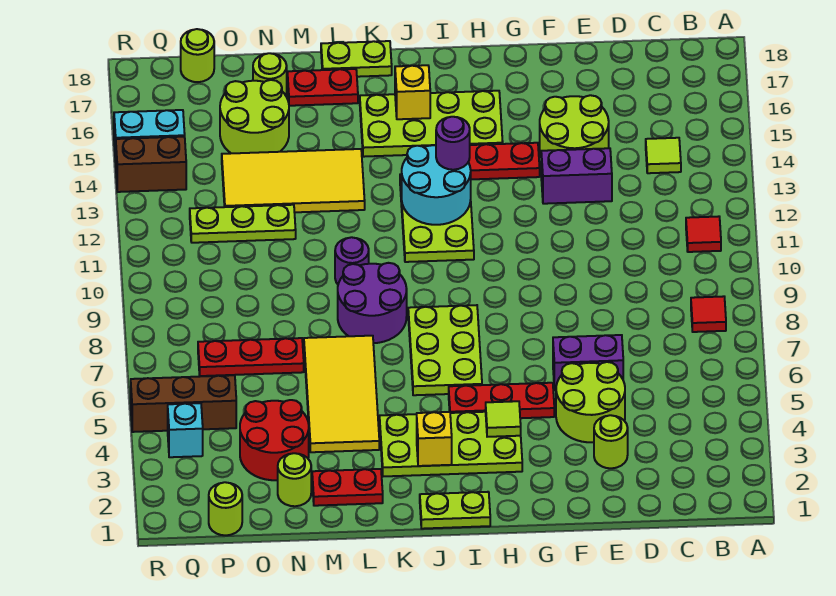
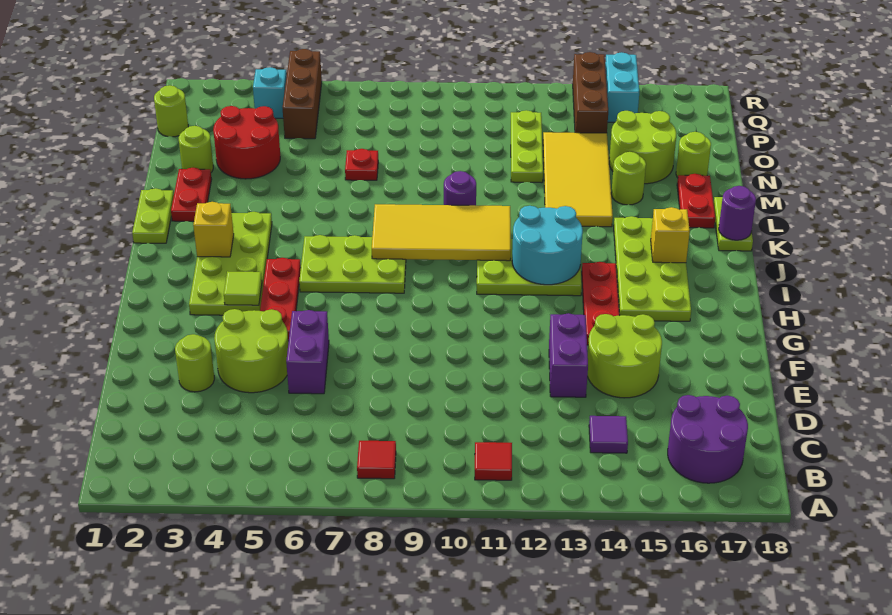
lime tile C14 level 1 -> purple tile C14 level 1
lime plate I1:J1 level 1 -> lime plate K1:L1 level 1
purple round brick I13 level 3 -> purple round brick K18 level 2
purple round brick K8:L9 level 1 -> purple round brick B16:C17 level 1
yellow tile L4:M7 level 1 -> yellow tile J8:K11 level 2
red plate N7:P7 level 1 -> red plate N7 level 1
lime round brick P18 level 1 -> lime round brick M15 level 1
brown brick Q14:R14 level 1 -> brown brick P14:R14 level 1

